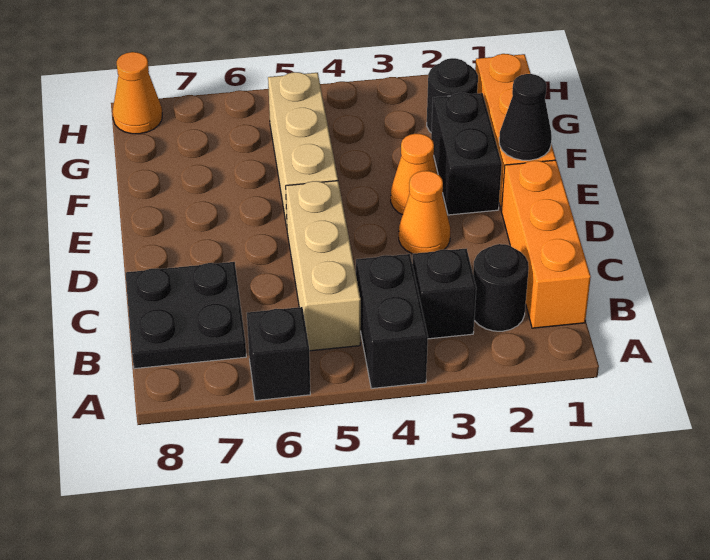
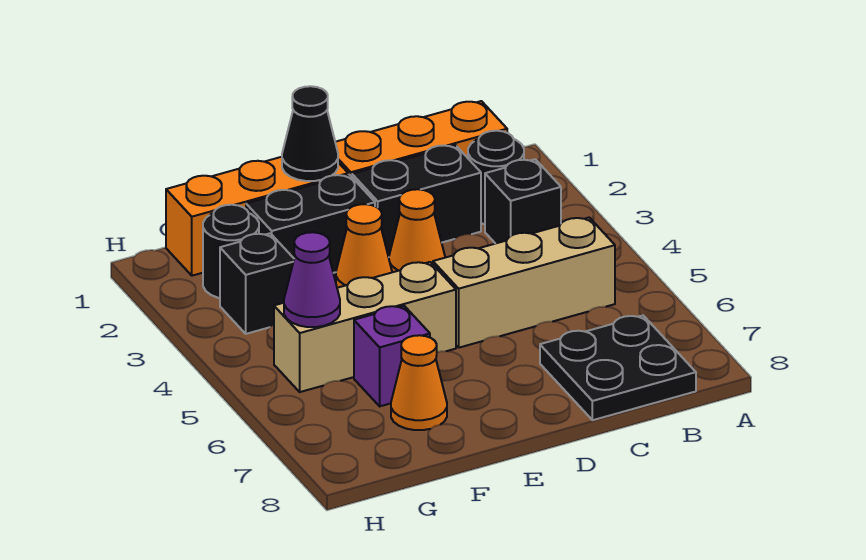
black brick A4:B4 level 1 -> black brick C2:D2 level 1
black brick A6 level 1 -> black brick G3 level 1
none -> purple brick F6 level 1
none -> purple cone G5 level 2
orange cone H8 level 1 -> orange cone F7 level 1

